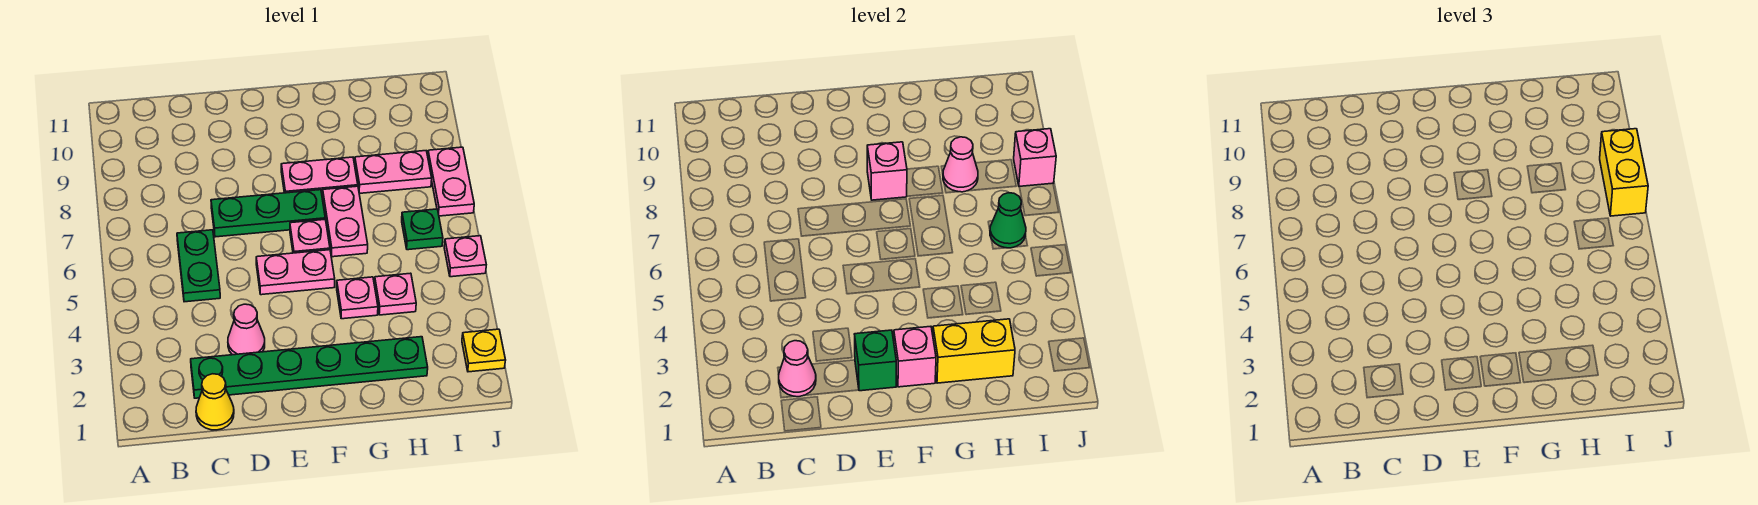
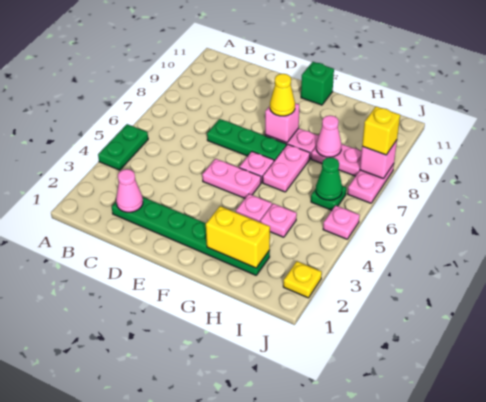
yellow cone C1 level 1 -> yellow cone F8 level 3
green plate C5:C6 level 1 -> green plate A4:A5 level 1
pink cone D3 level 1 -> none
green brick E2 level 2 -> green brick F11 level 1
pink brick F2 level 2 -> none
yellow brick J7:J8 level 3 -> yellow brick J8 level 3

